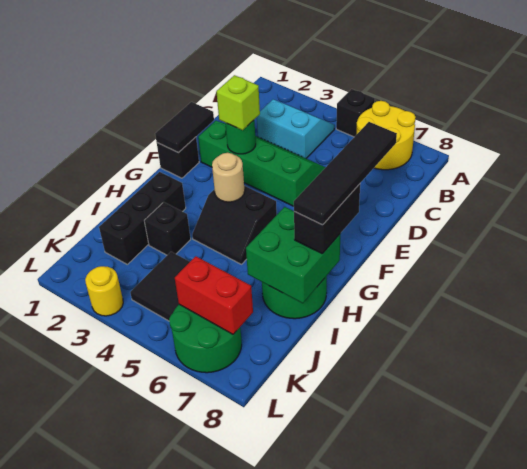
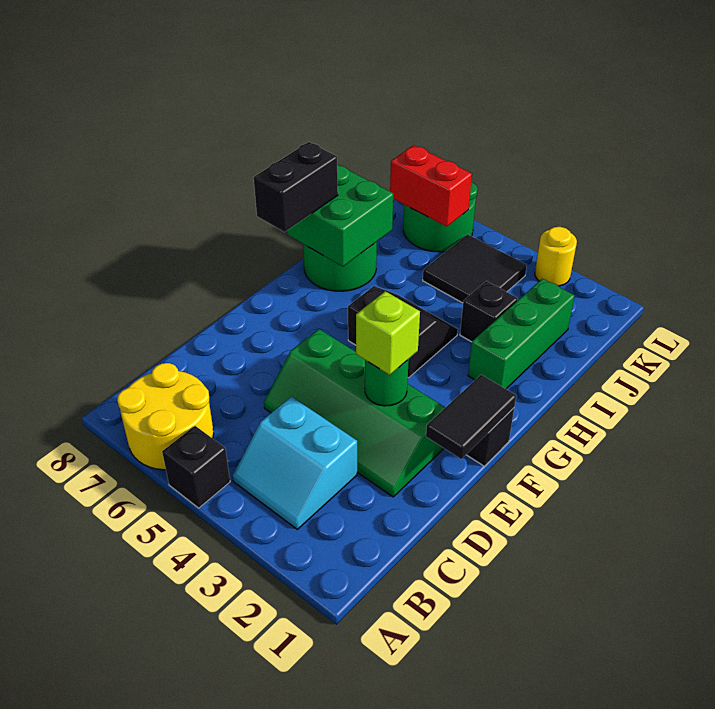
black tile E8:H8 level 4 -> none
tan round brick G4 level 2 -> none
black brick H2:J2 level 1 -> green brick H2:J2 level 1

